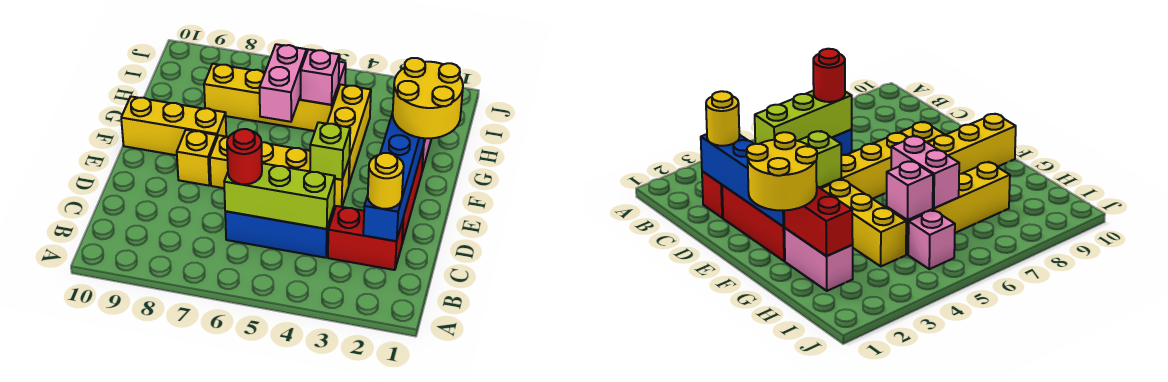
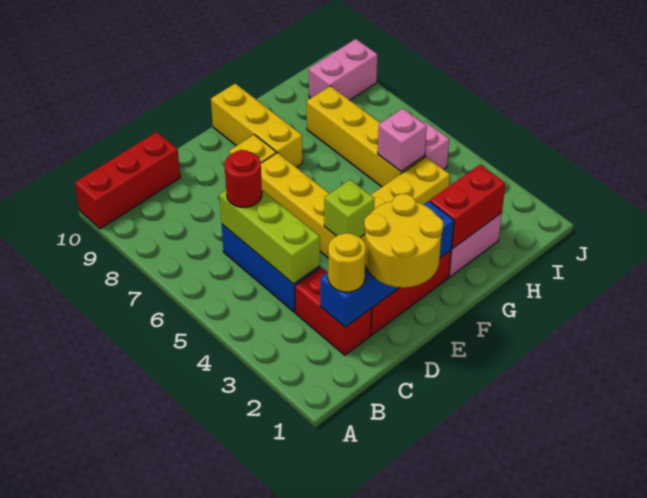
none -> red brick A10:C10 level 1
yellow round brick F1:G2 level 3 -> yellow round brick D1:E2 level 3
pink brick G6:H6 level 2 -> pink brick I9:J9 level 1

